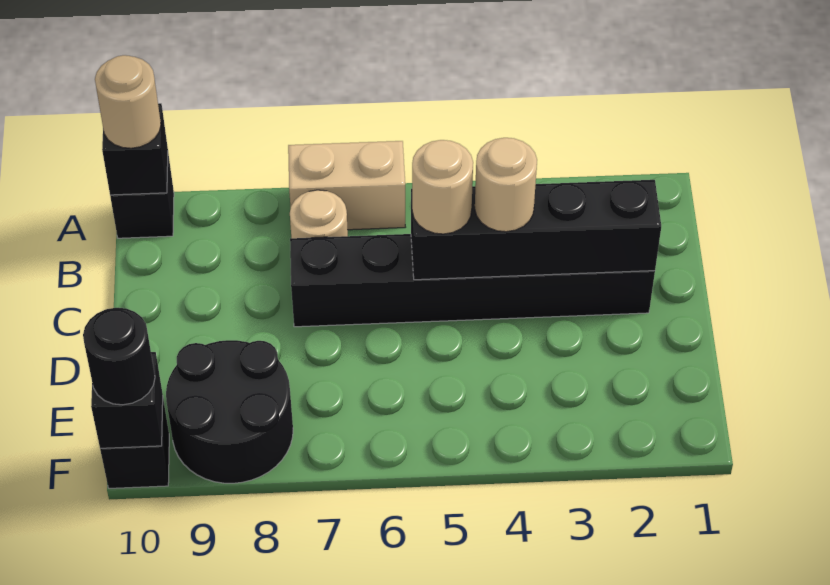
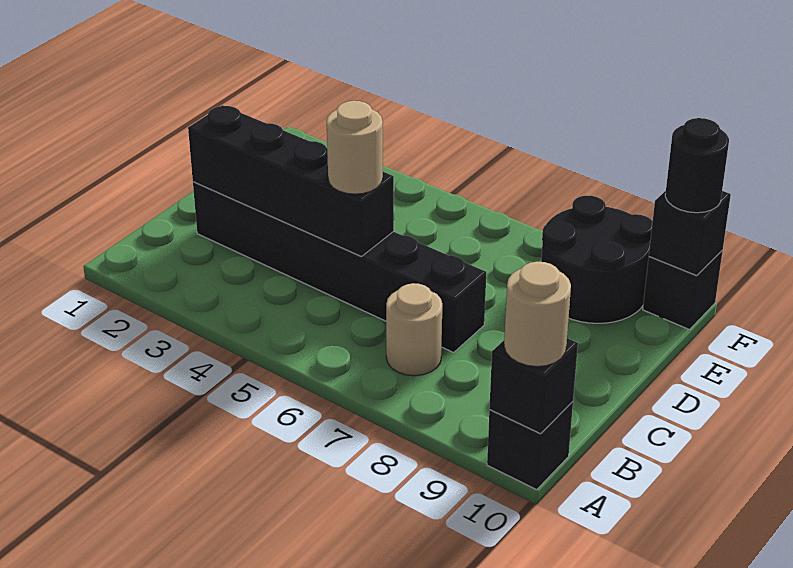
tan brick A6:A7 level 1 -> none
tan round brick C4 level 3 -> none

